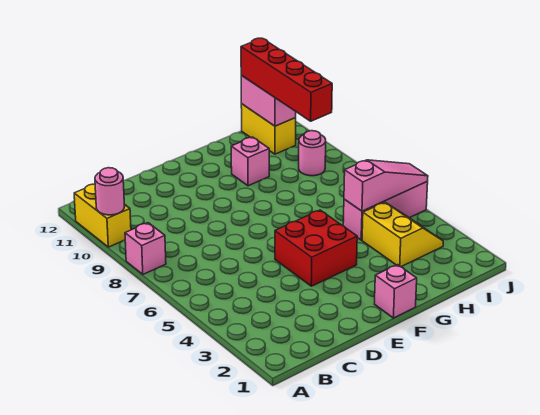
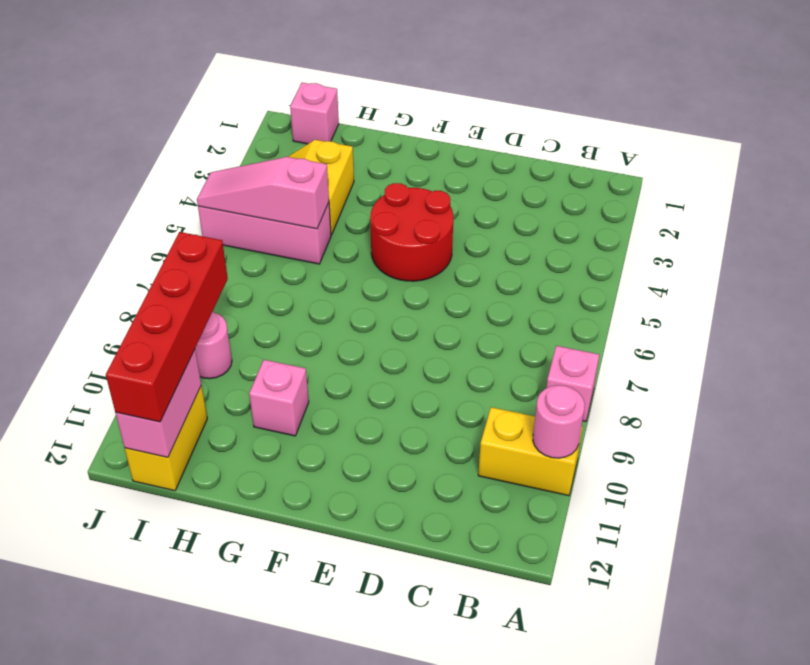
yellow brick A10:A11 level 1 -> yellow brick A10:B10 level 1
red brick E4:F5 level 1 -> red round brick E4:F5 level 1
pink brick F1 level 1 -> pink brick I1 level 1

